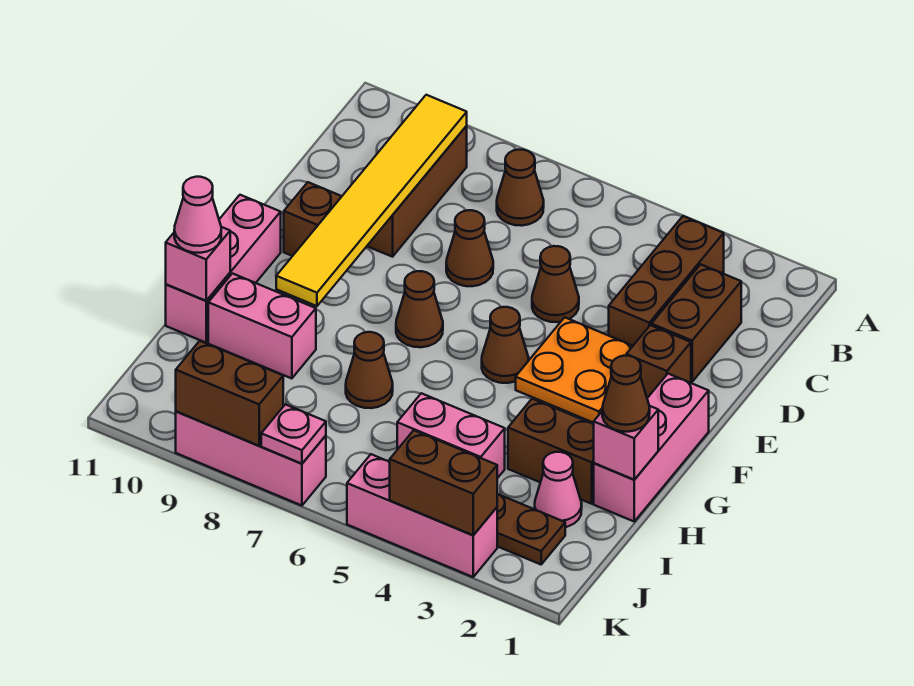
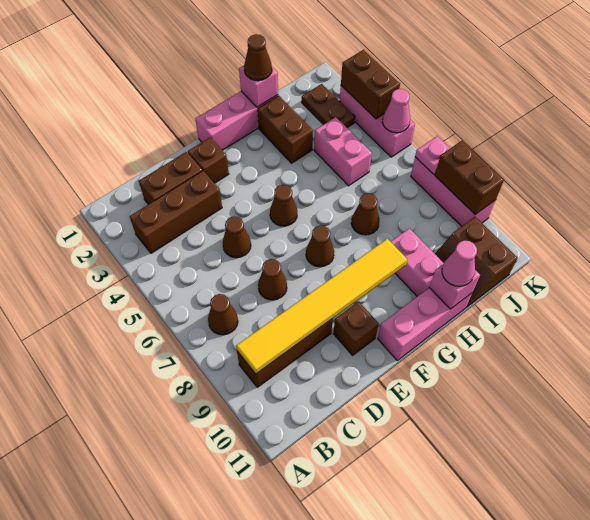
orange plate E3:F4 level 1 -> none
pink cone I2 level 1 -> pink cone K5 level 2
none -> brown slope I10:J11 level 1 top J

